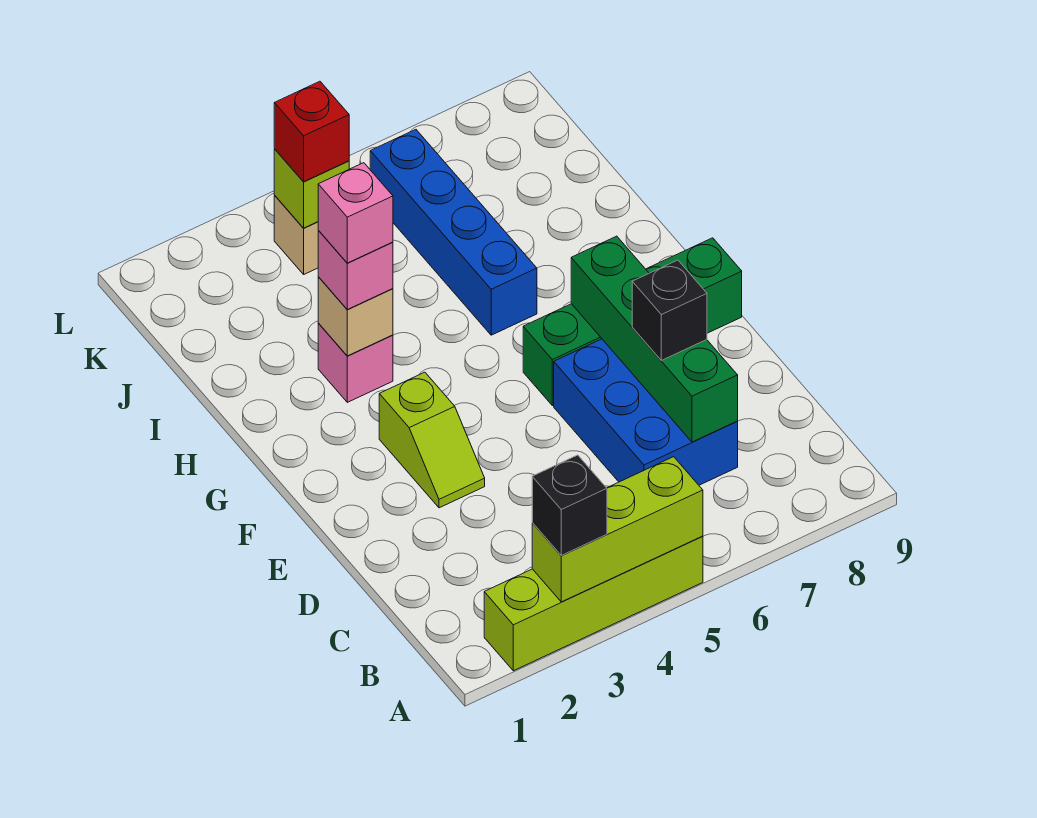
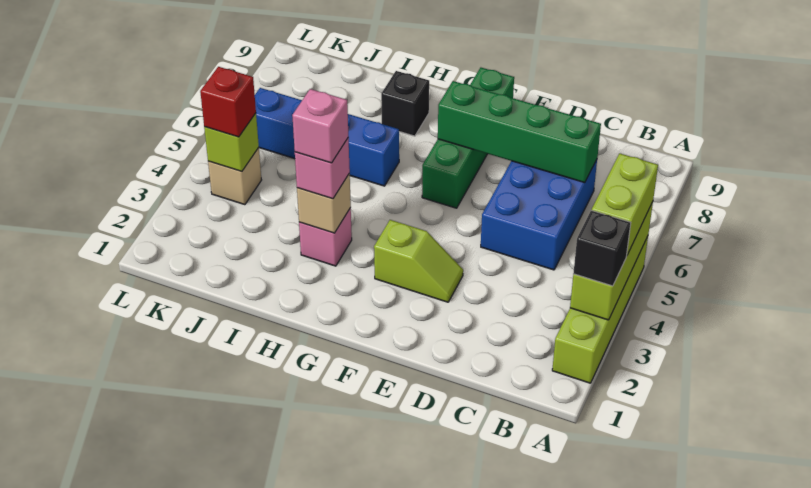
none -> lime brick A4:A5 level 3
blue brick C6:E7 level 1 -> blue brick C5:D7 level 1
black brick D7 level 3 -> black brick H8 level 1

